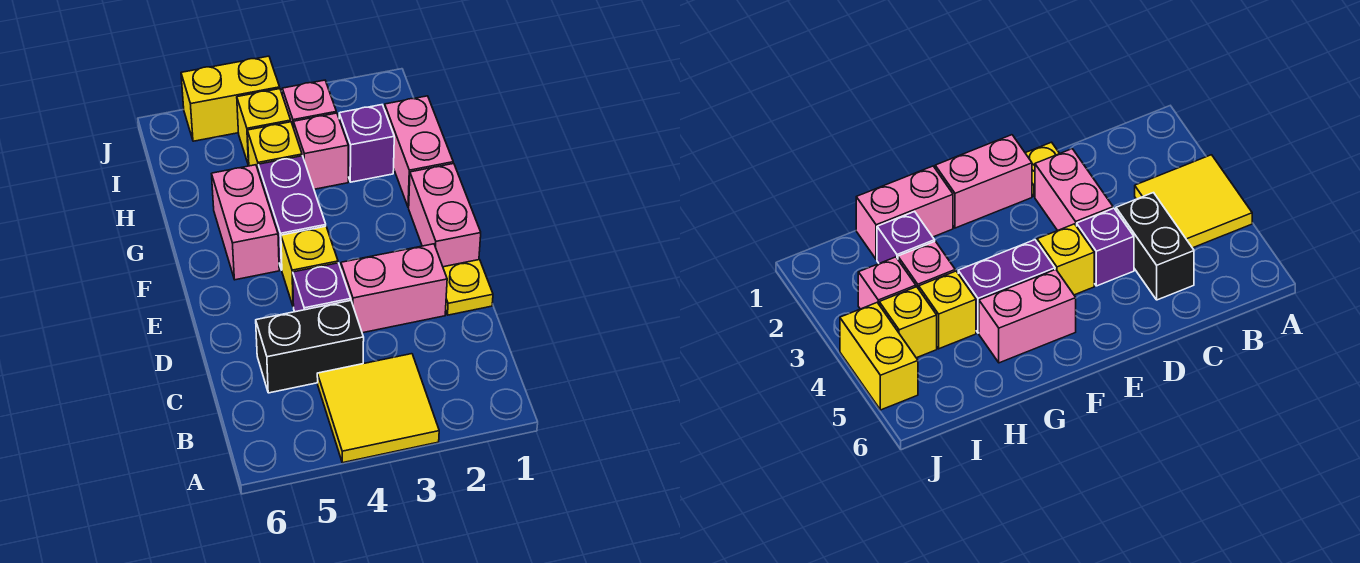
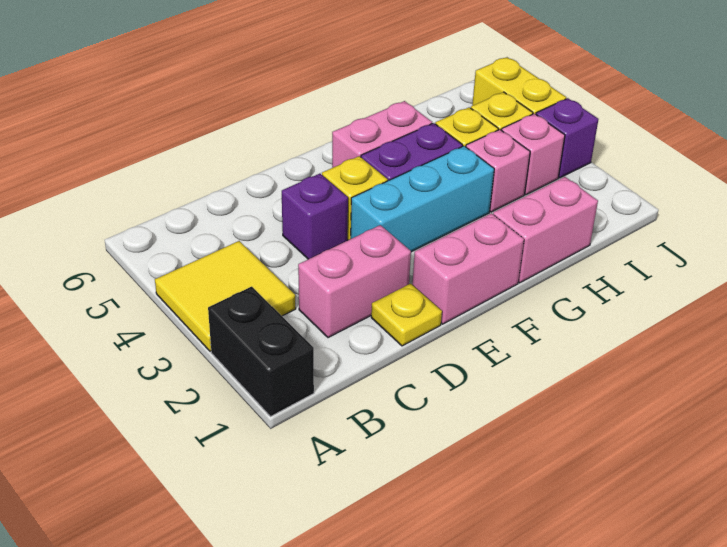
black brick C4:C5 level 1 -> black brick A1:A2 level 1
pink brick D2:D3 level 1 -> pink brick C2:D2 level 1
none -> cyan brick E3:G3 level 1
purple brick H2 level 1 -> purple brick J3 level 1

